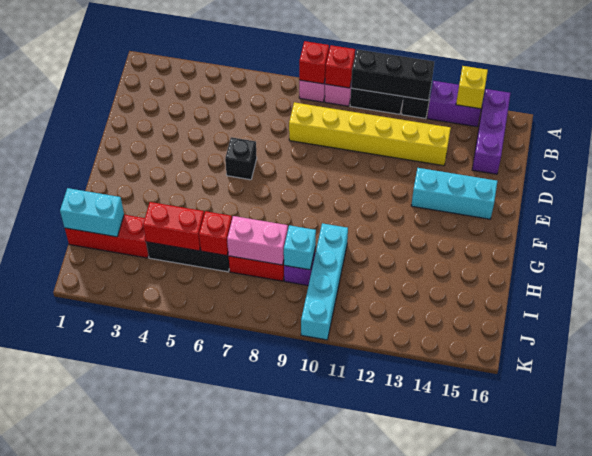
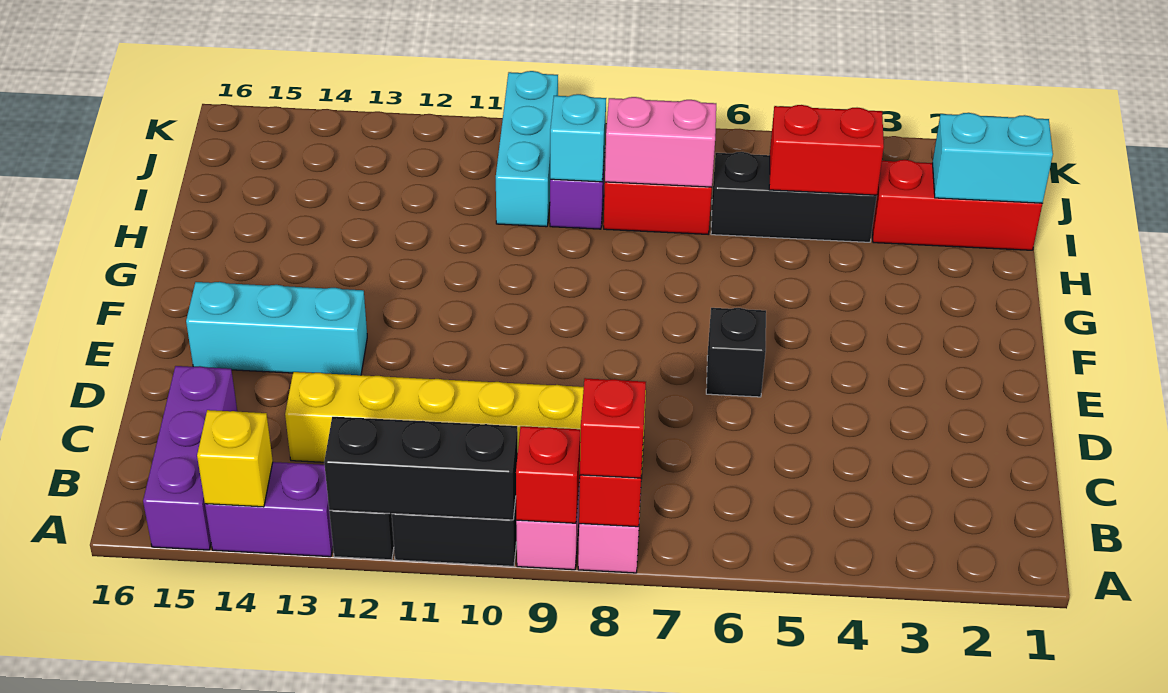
cyan brick H10:K10 level 1 -> cyan brick I10:K10 level 1
red brick I6 level 2 -> red brick A8 level 3

